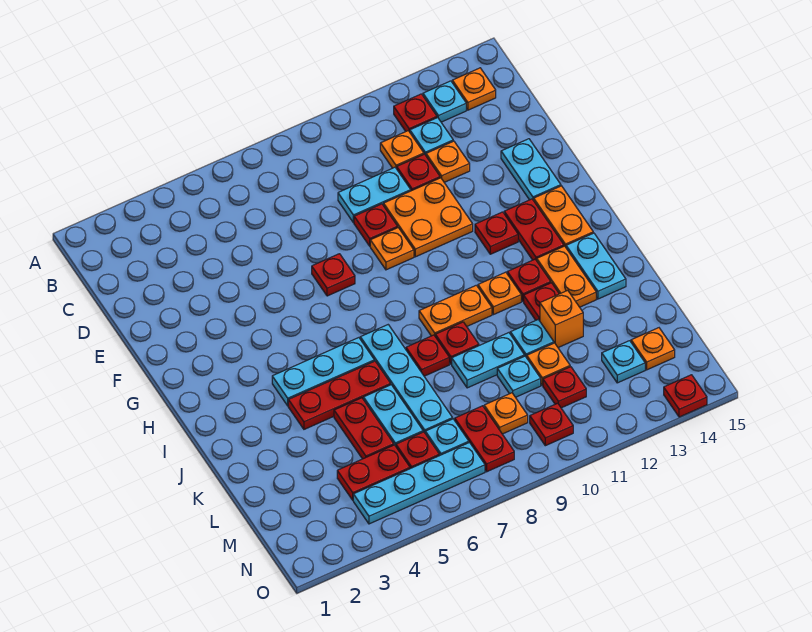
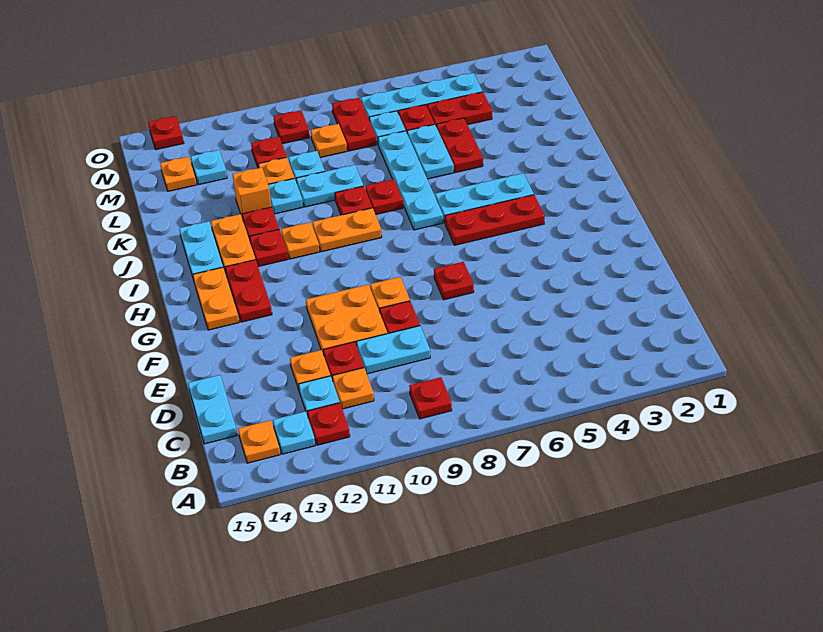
cyan plate E14:F14 level 1 -> cyan plate C15:D15 level 1
red plate G12 level 1 -> red plate B9 level 1
red plate J4:J6 level 1 -> red plate H4:H6 level 1

